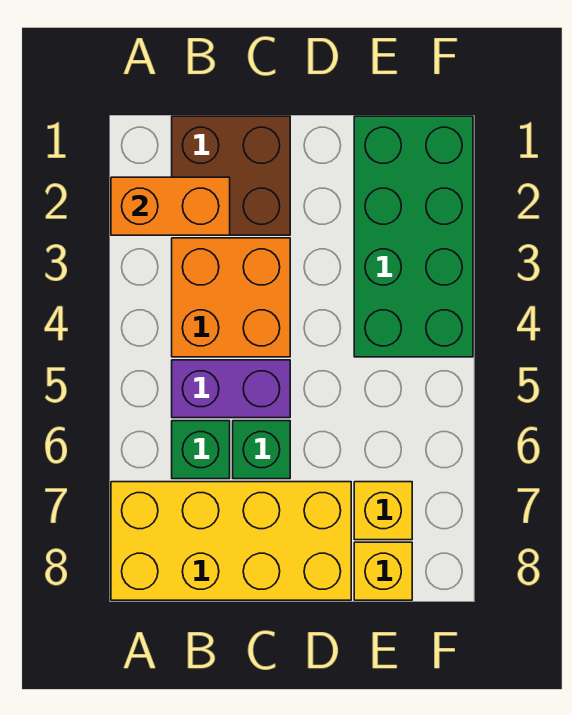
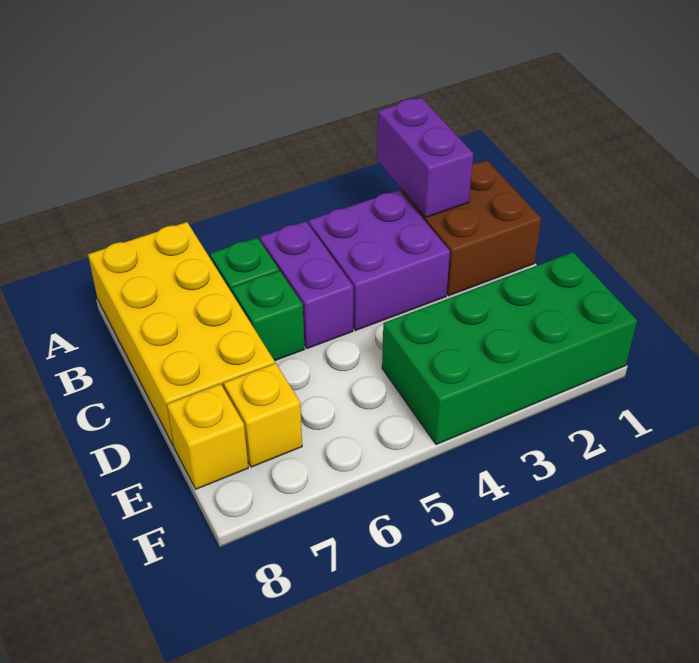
orange brick A2:B2 level 2 -> purple brick A2:B2 level 2
orange brick B3:C4 level 1 -> purple brick B3:C4 level 1

